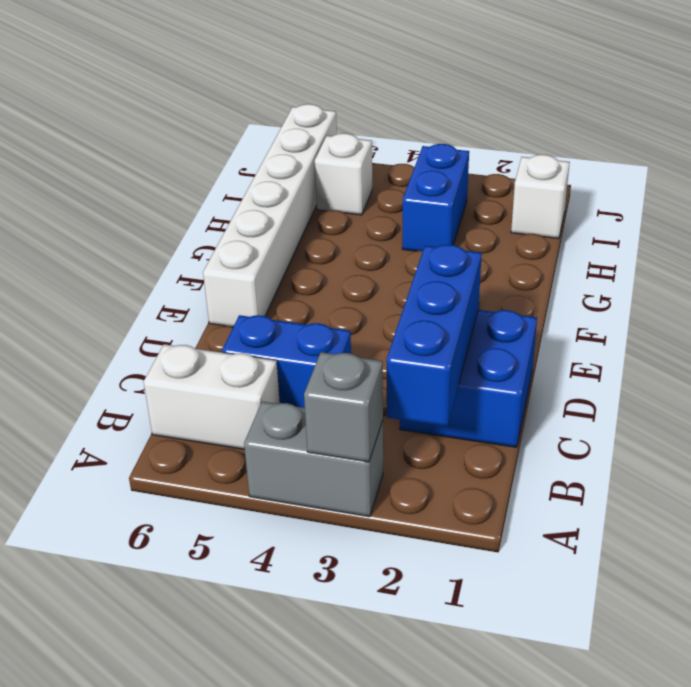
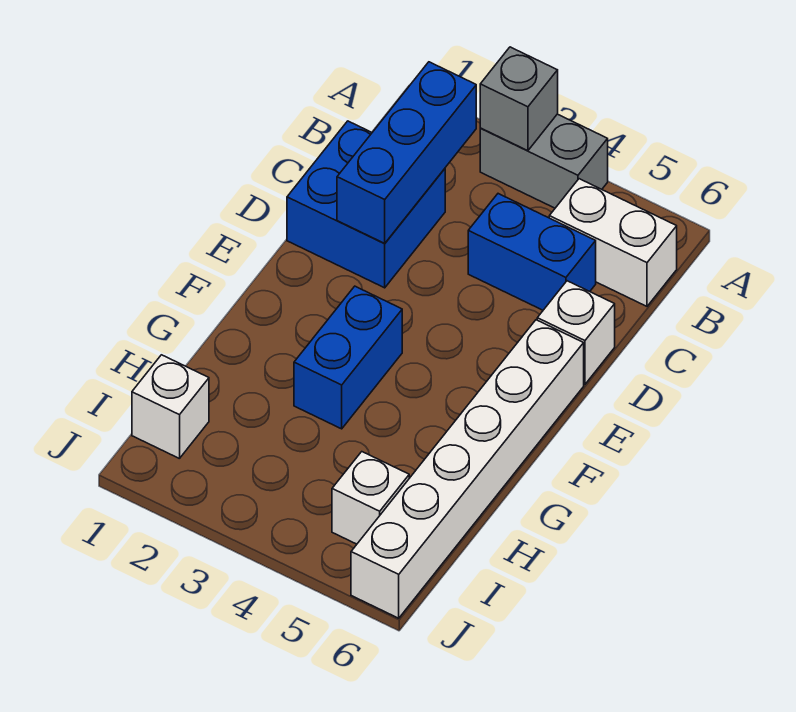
none -> white brick D6 level 1
blue brick H3:I3 level 1 -> blue brick F3:G3 level 1

